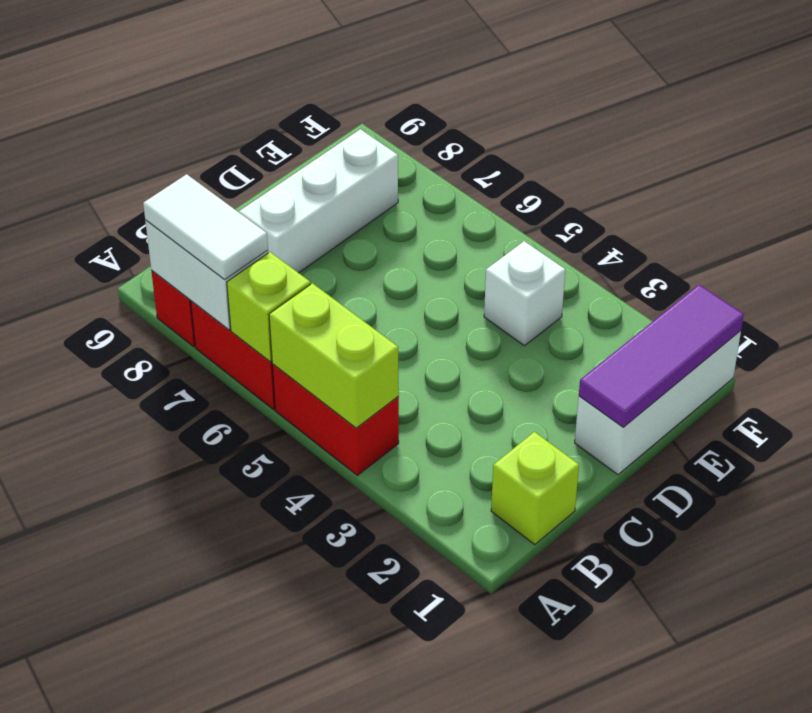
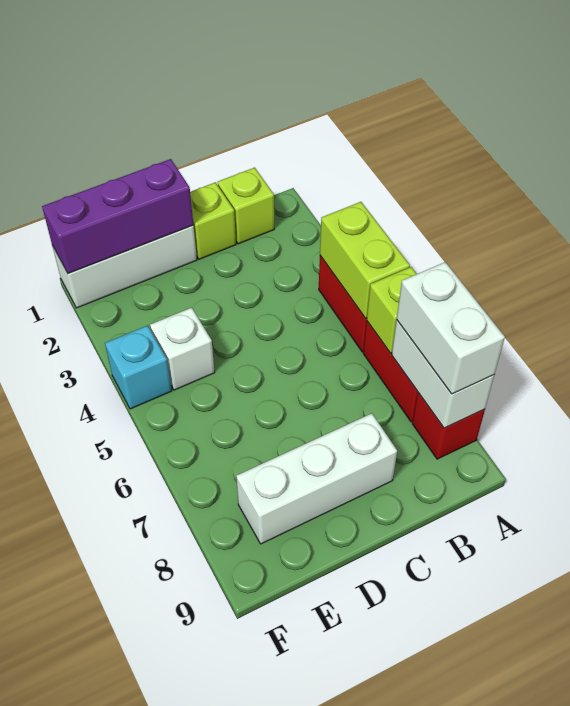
white tile A7:A8 level 3 -> white brick A7:A8 level 3
none -> lime brick C1 level 1
purple tile D1:F1 level 2 -> purple brick D1:F1 level 2
none -> cyan brick F4 level 1

